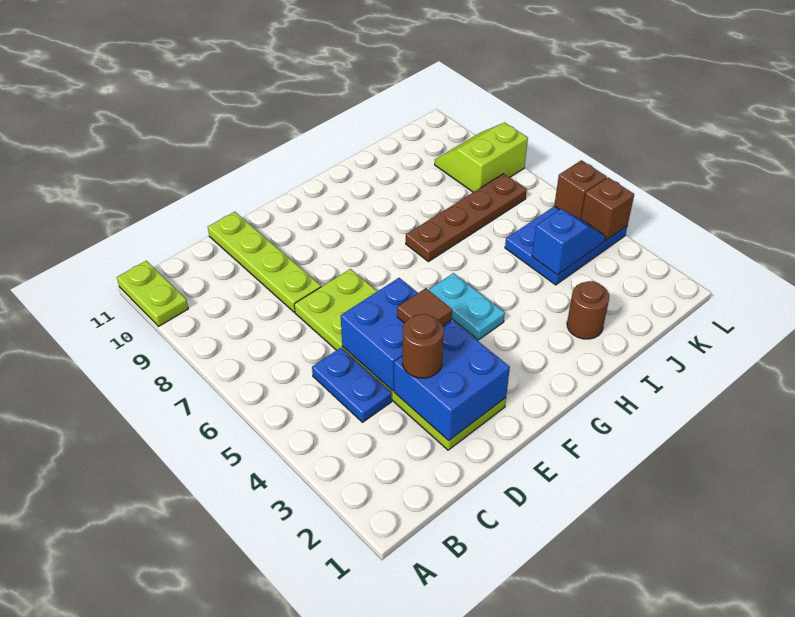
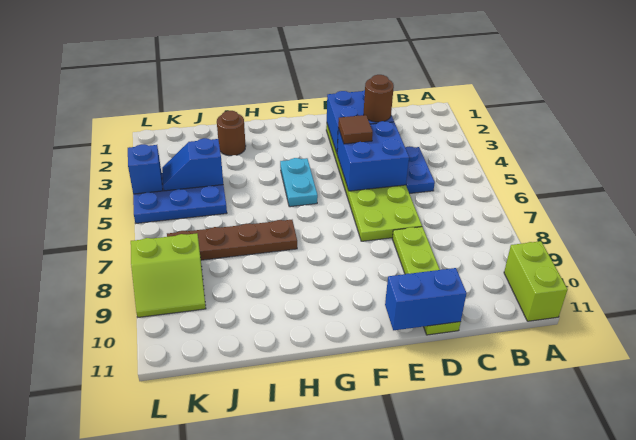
lime plate A10:A11 level 1 -> lime brick A10:A11 level 1
none -> blue brick D11:E11 level 2
brown brick L4 level 2 -> blue brick L4 level 2
brown brick L5 level 2 -> none

